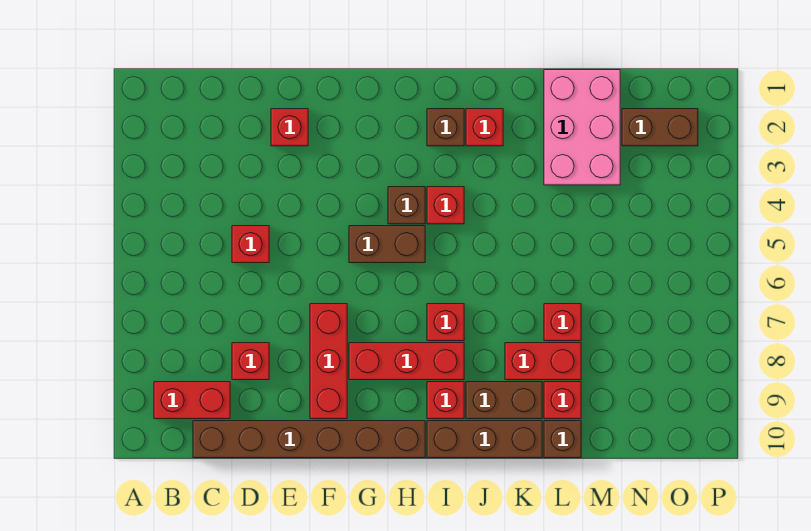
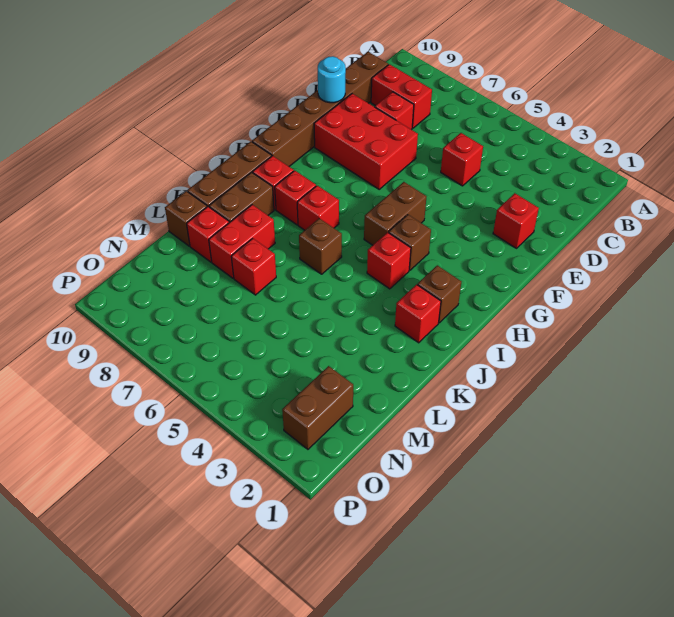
red brick B9:C9 level 1 -> red brick C8:C9 level 1
none -> cyan round brick E10 level 2
red brick F7:F9 level 1 -> red brick E7:F9 level 1
red brick G8:I8 level 1 -> red brick I8 level 1
none -> brown brick J6 level 1
pink brick L1:M3 level 1 -> none

